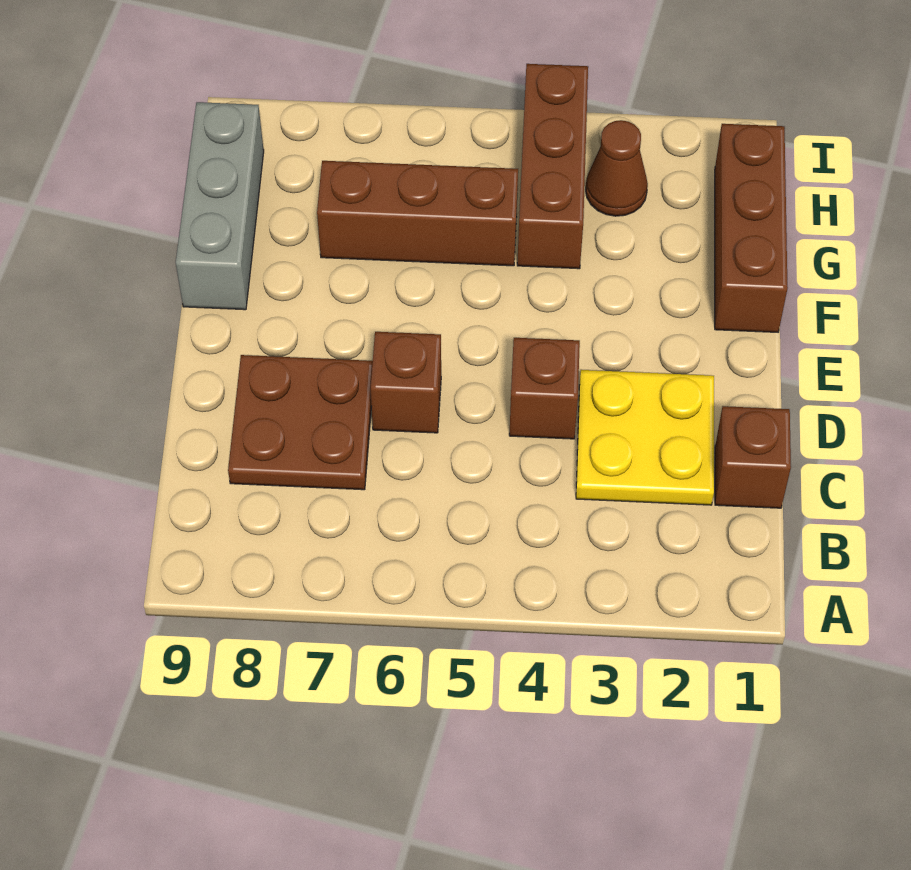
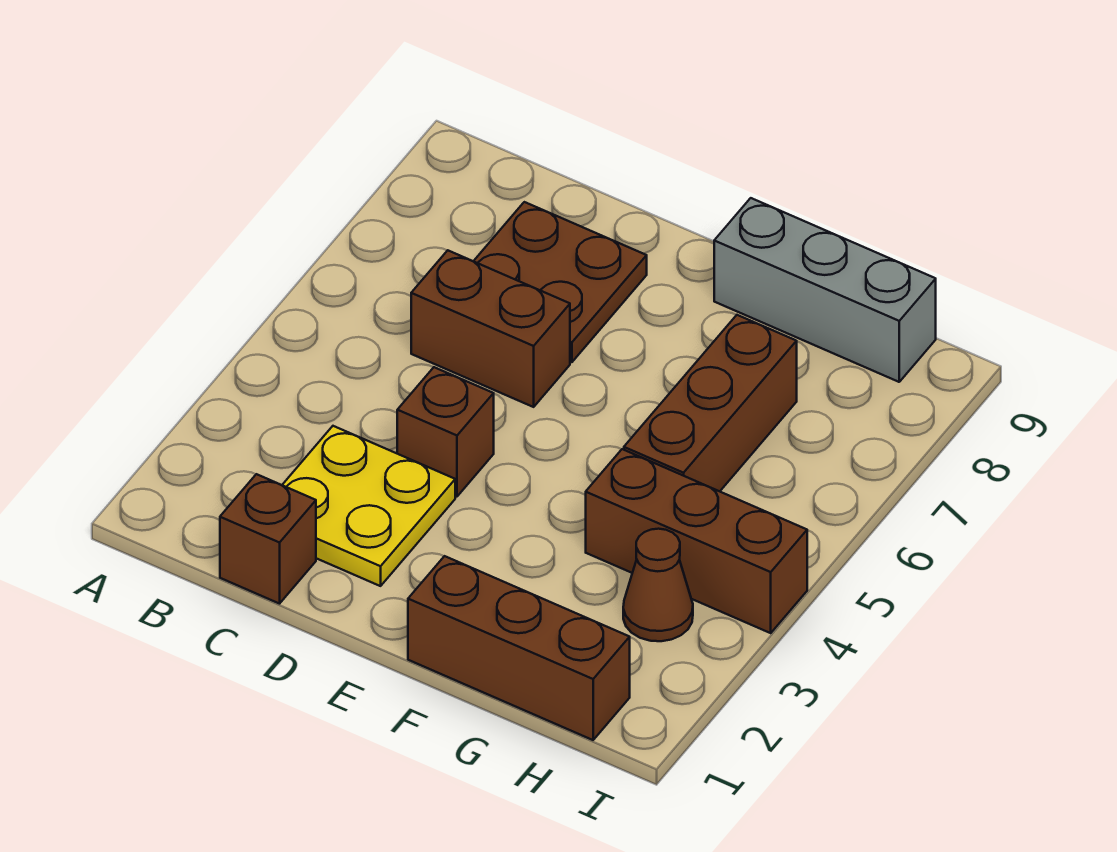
brown brick D6 level 1 -> brown brick C6:D6 level 1

